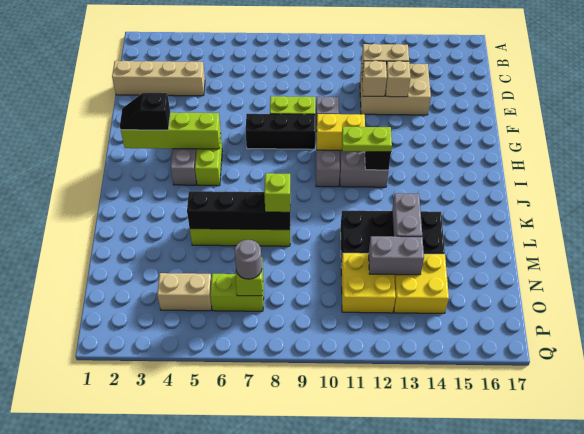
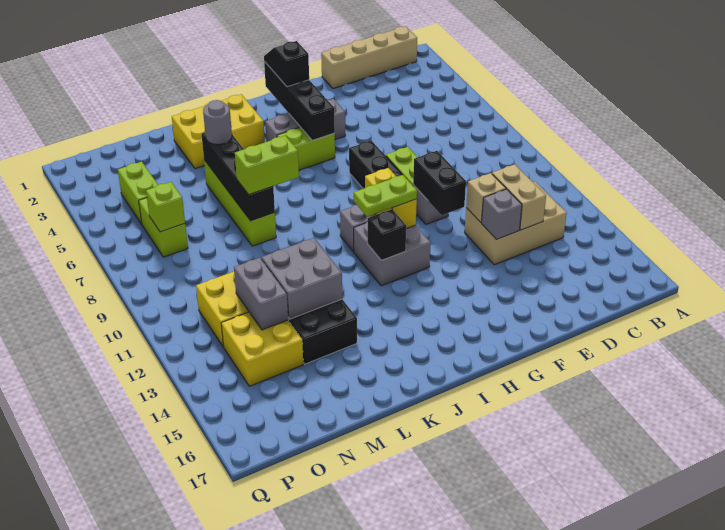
tan brick D1:D4 level 1 -> tan brick B1:E1 level 1
tan brick D12:E14 level 1 -> tan brick C12:E13 level 1
tan brick E13 level 2 -> grey brick E13 level 2
none -> black brick F10:F11 level 2
lime brick H2:H5 level 2 -> black brick H2:H5 level 2
lime plate I11:I12 level 3 -> lime plate H11:I11 level 3
none -> yellow brick J2:L3 level 1
lime brick L8 level 3 -> lime brick K8:L8 level 3
grey brick L13:M13 level 2 -> grey brick L12:M13 level 2
tan brick O4:O5 level 1 -> lime brick O4:O5 level 1
grey round brick O7 level 3 -> grey round brick L5 level 3

